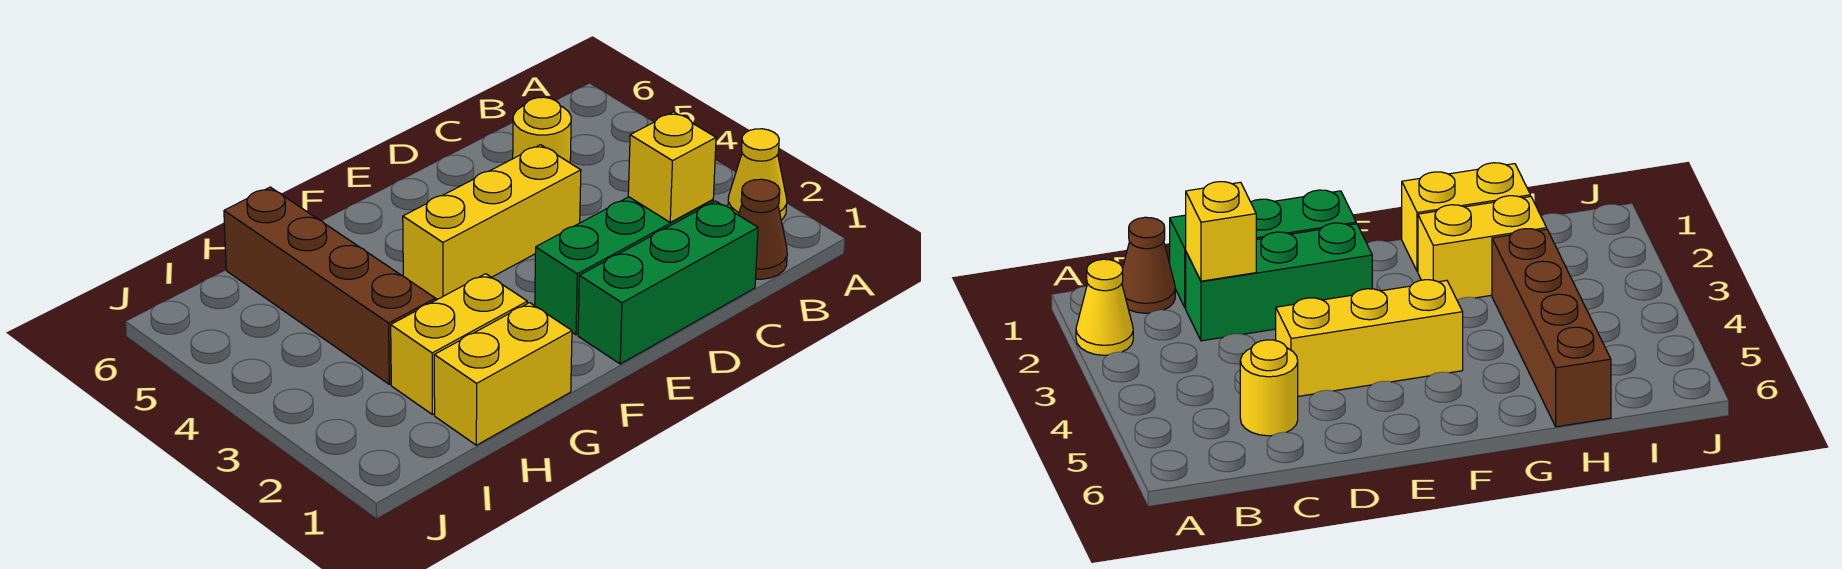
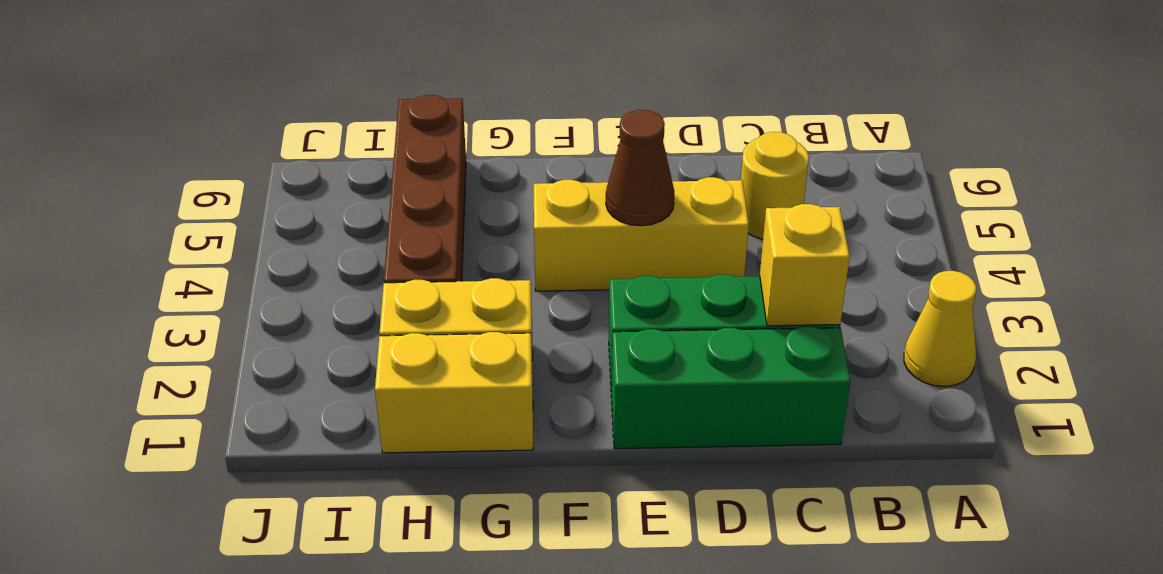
brown cone B1 level 1 -> brown cone E4 level 2

